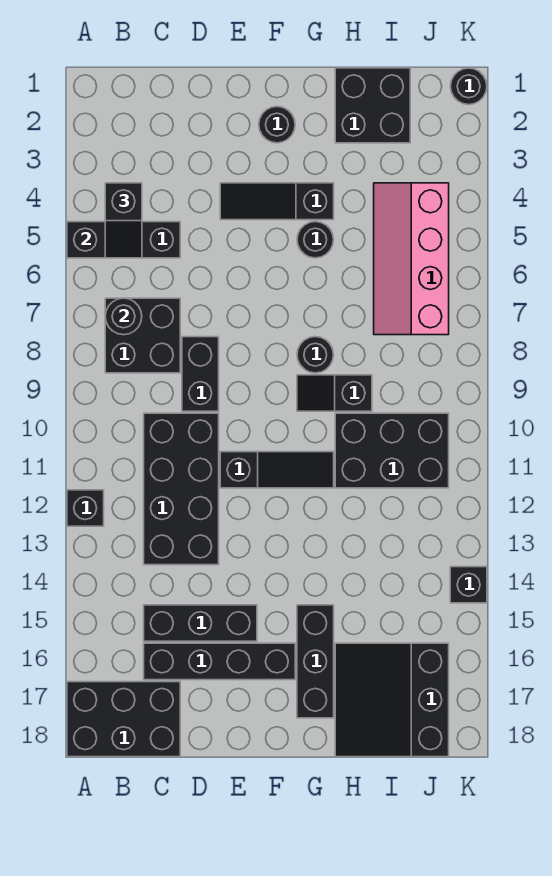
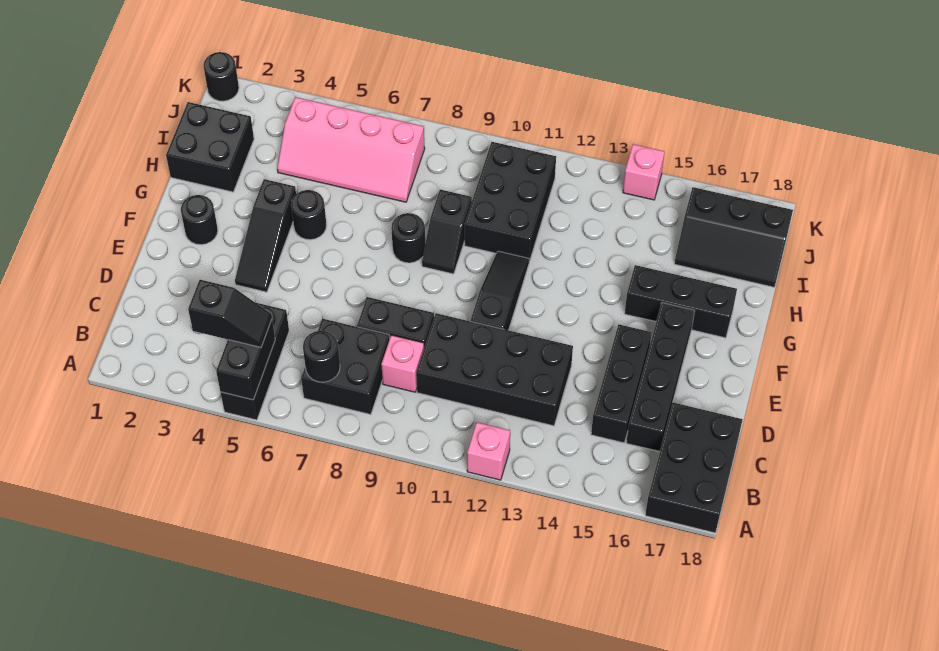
black brick A12 level 1 -> pink brick A12 level 1
none -> pink brick C9 level 1
black slope H16:J18 level 1 top J -> black slope I16:J18 level 1 top J
black brick K14 level 1 -> pink brick K14 level 1

